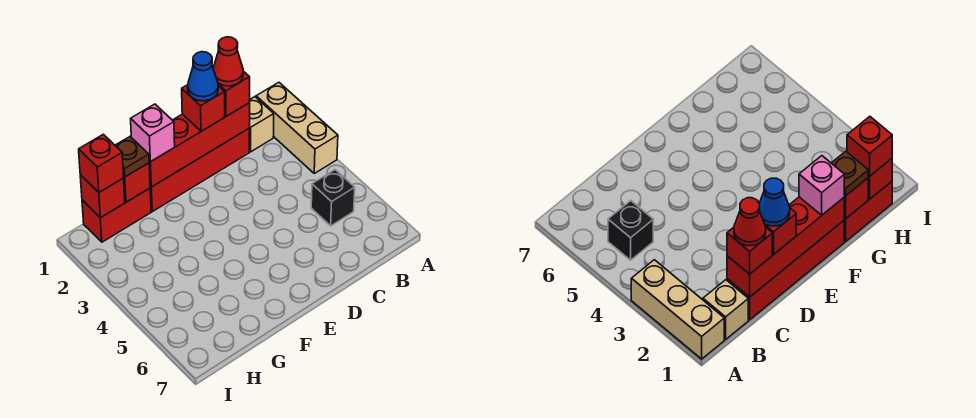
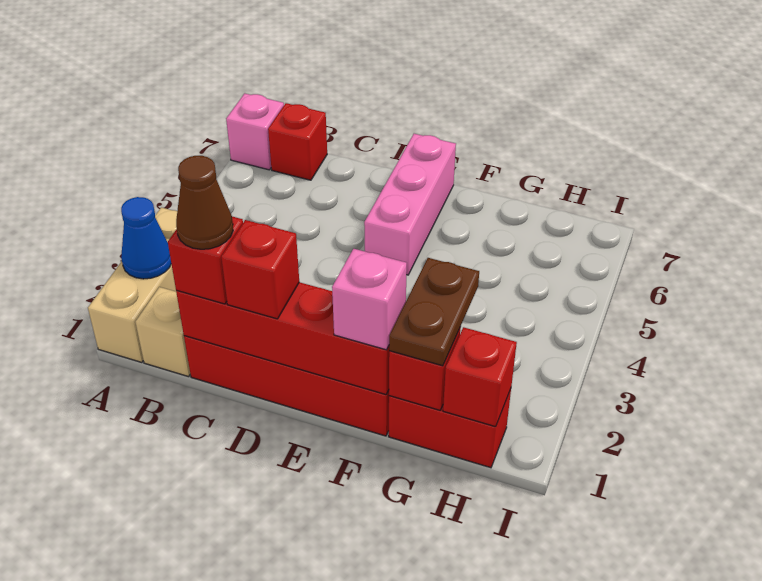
none -> pink brick A7 level 1
black brick B5 level 1 -> none
red cone C1 level 4 -> brown cone C1 level 4
blue cone D1 level 4 -> blue cone A2 level 2
none -> pink brick E5:E7 level 1
brown plate G1 level 3 -> brown plate G1:G2 level 3
red brick H1 level 3 -> red brick B7 level 1

